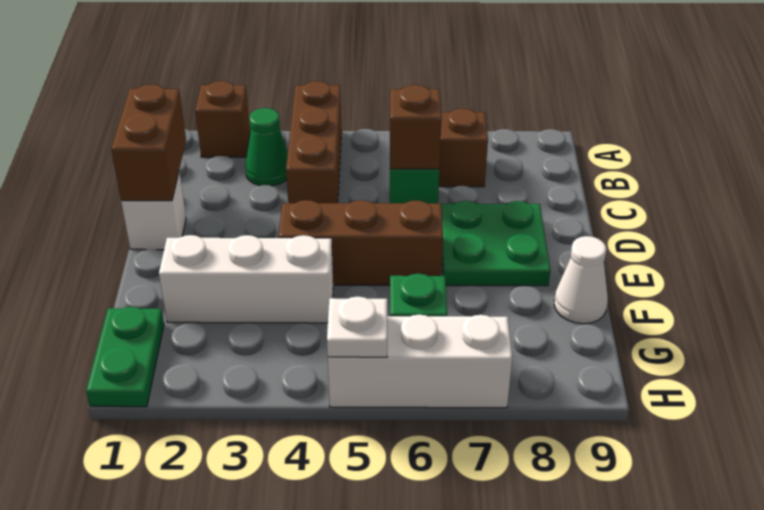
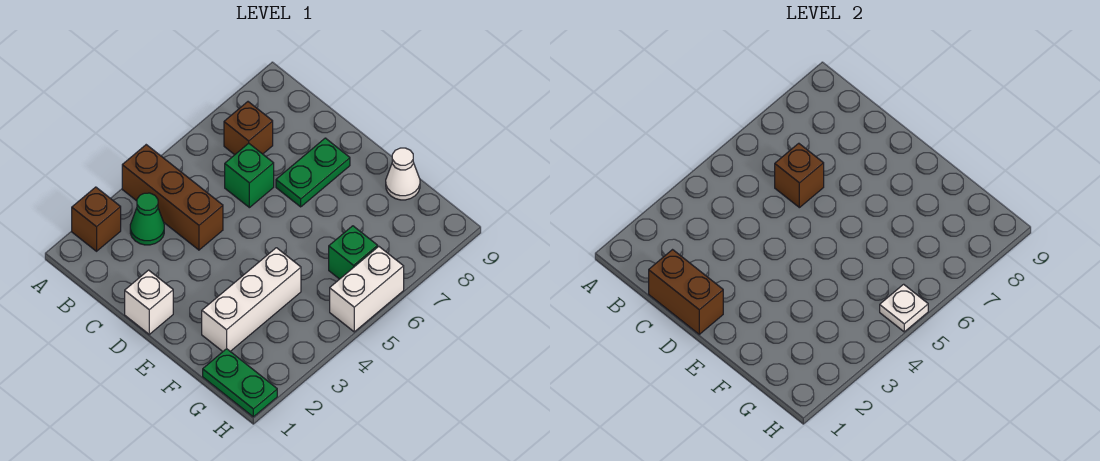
green plate D7:E8 level 1 -> green plate D7:D8 level 1
brown brick E4:E6 level 1 -> none
white brick H5:H7 level 1 -> white brick H5:H6 level 1

